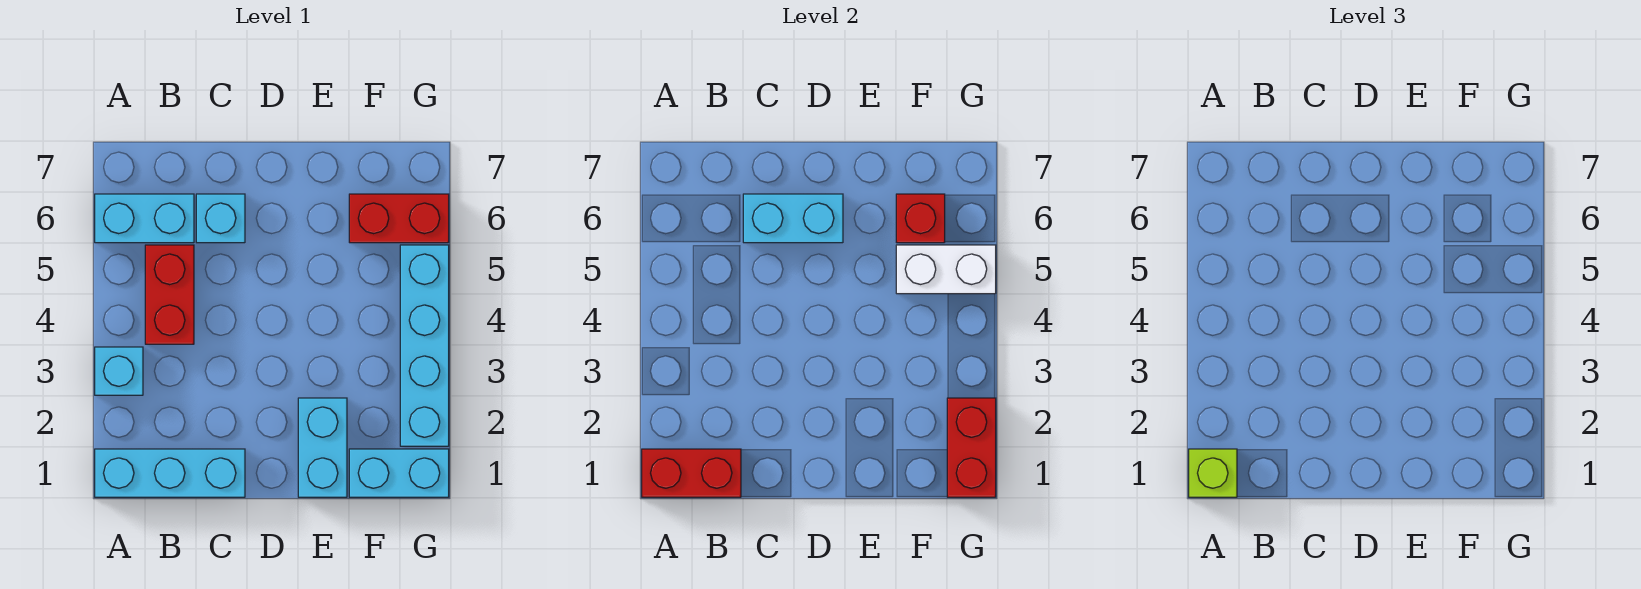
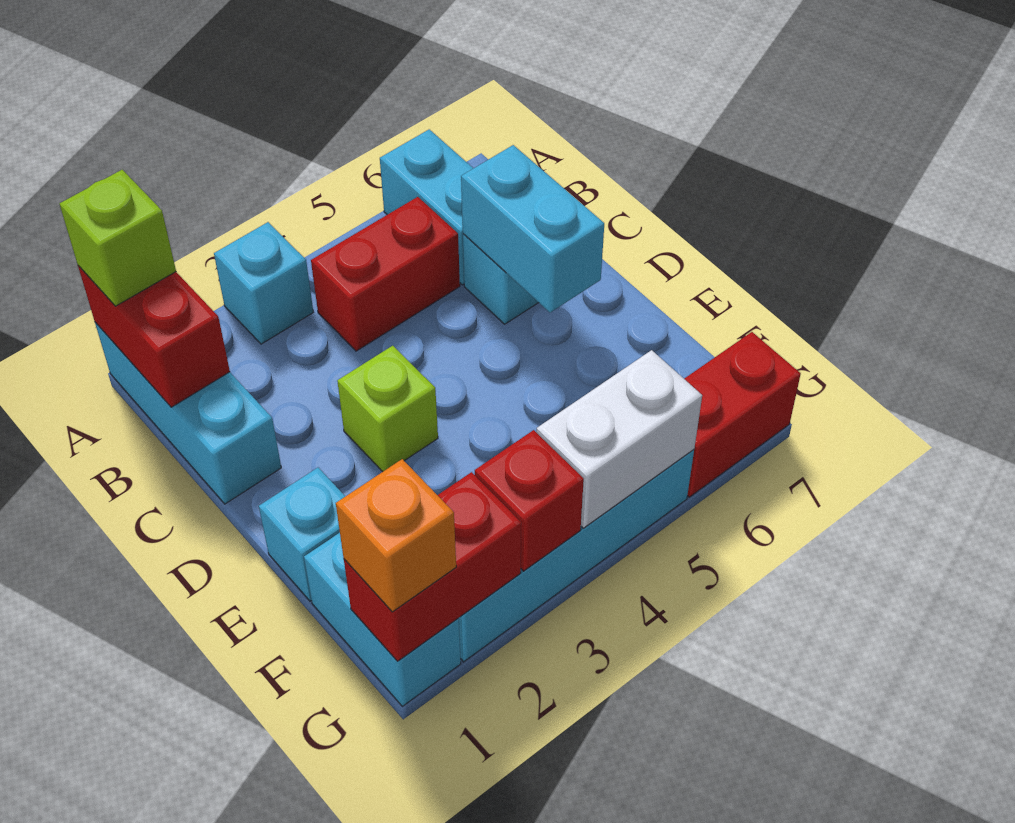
none -> lime brick D3 level 1
cyan brick E1:E2 level 1 -> cyan brick E1 level 1
white brick F5:G5 level 2 -> white brick G4:G5 level 2
red brick F6:G6 level 1 -> red brick G6:G7 level 1
red brick F6 level 2 -> red brick G3 level 2
none -> orange brick G1 level 3

